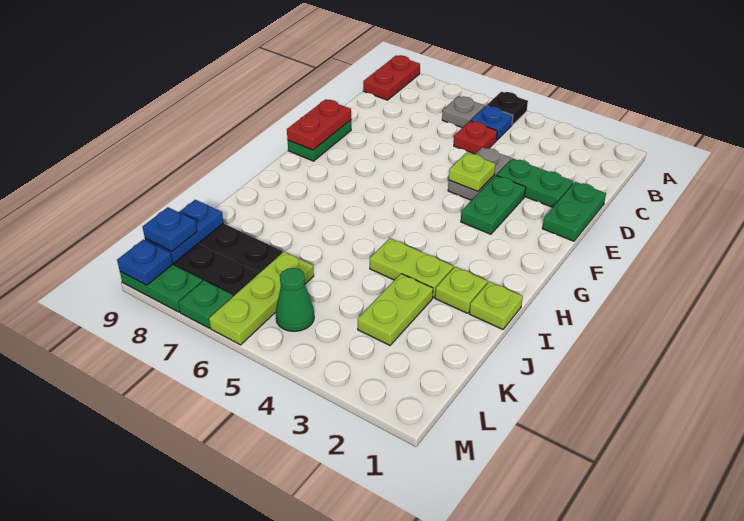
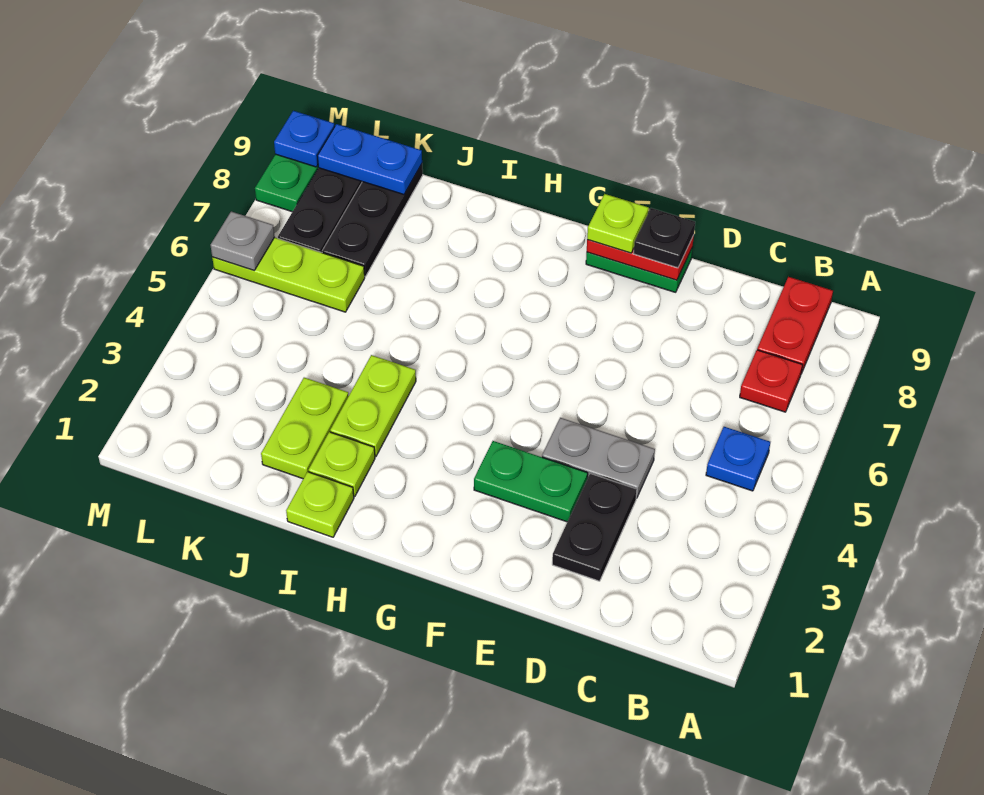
black plate A5 level 1 -> black plate E9 level 3
red plate A9:B9 level 1 -> red plate B8:B9 level 1
grey plate B6 level 1 -> grey plate M6 level 2
red plate C5 level 1 -> red plate B7 level 1
green plate D1:E1 level 1 -> none
green plate D2:D3 level 1 -> black plate D2:D3 level 1
lime plate E4 level 2 -> lime plate F9 level 3
lime plate J3:K3 level 1 -> lime plate J2:J3 level 1
green cone L5 level 1 -> none
blue plate L9 level 3 -> none
green plate M7 level 1 -> none

